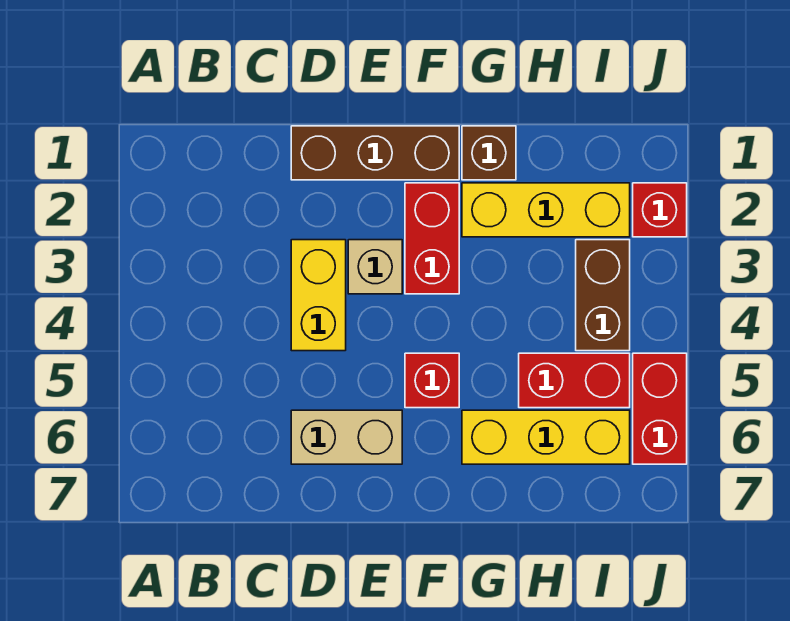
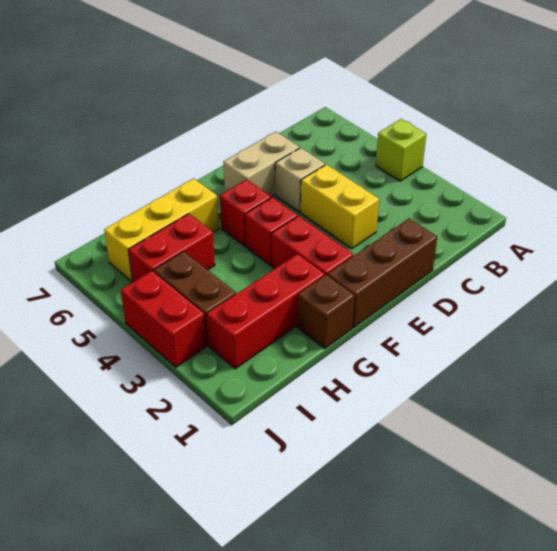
none -> lime brick A4 level 1
tan brick E3 level 1 -> tan brick D5 level 1
yellow brick G2:I2 level 1 -> red brick G2:I2 level 1
red brick J2 level 1 -> red brick F4 level 1
red brick J5:J6 level 1 -> red brick J3:J4 level 1

